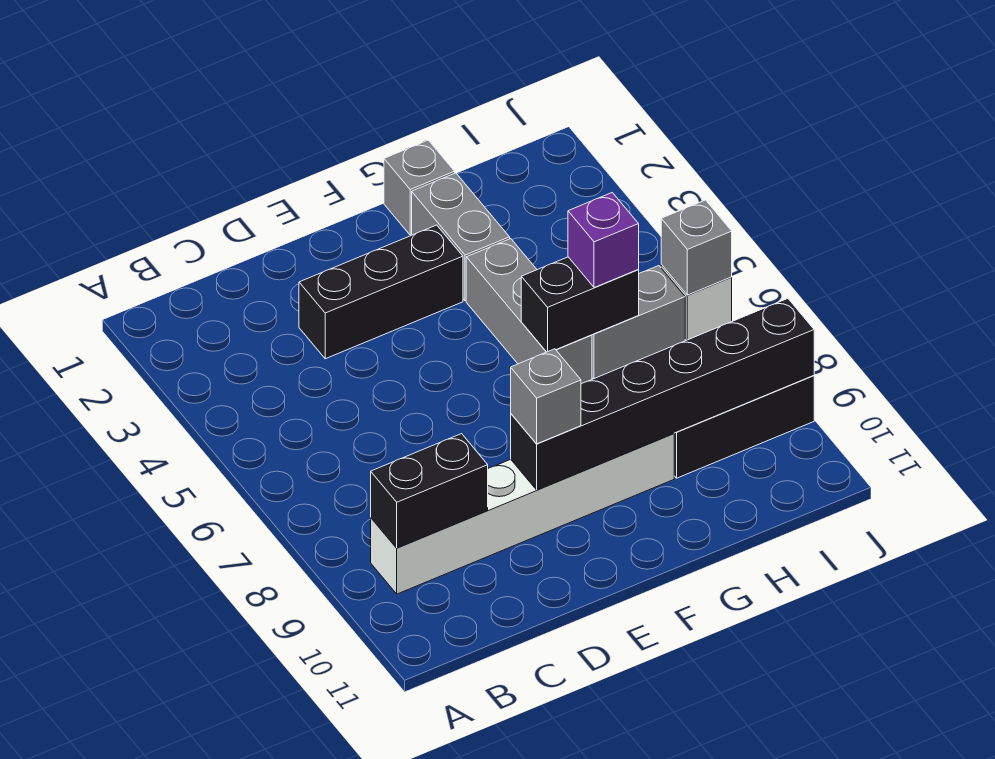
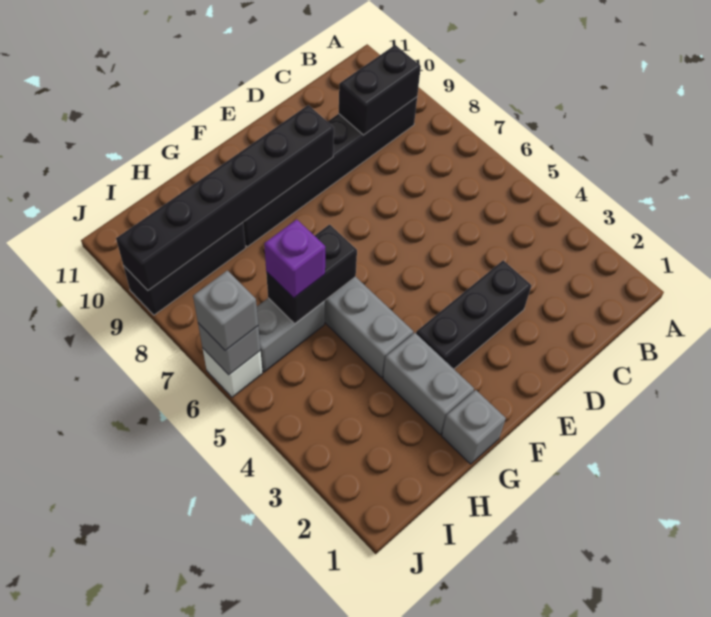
white brick B9:G9 level 1 -> black brick B9:G9 level 1
grey brick E9 level 3 -> grey brick J6 level 3

